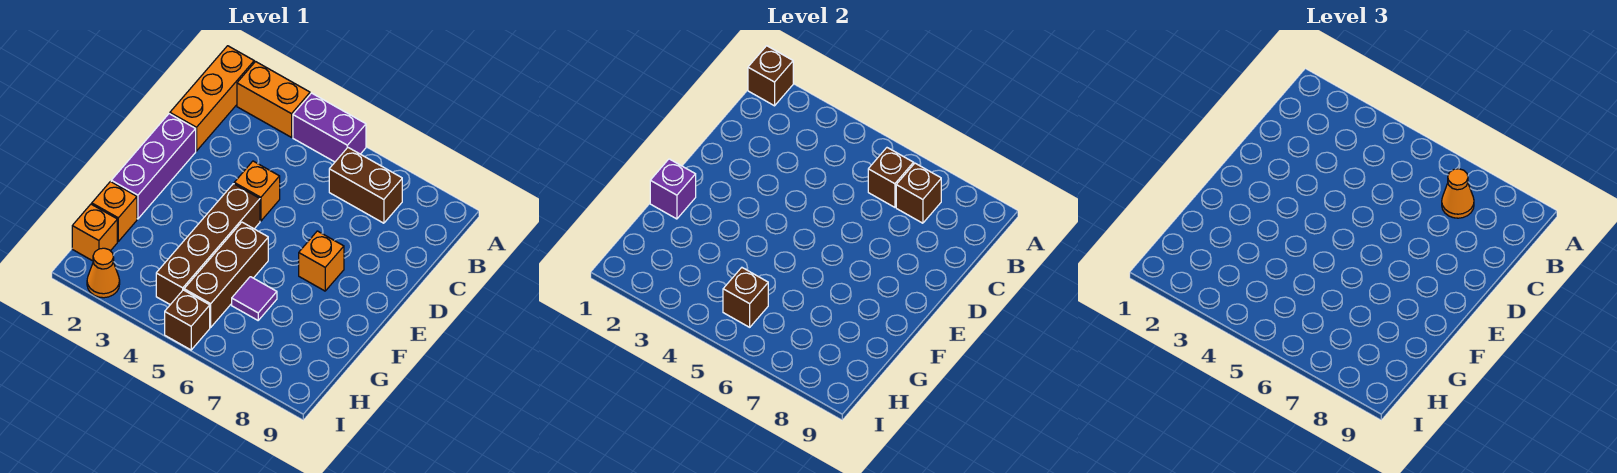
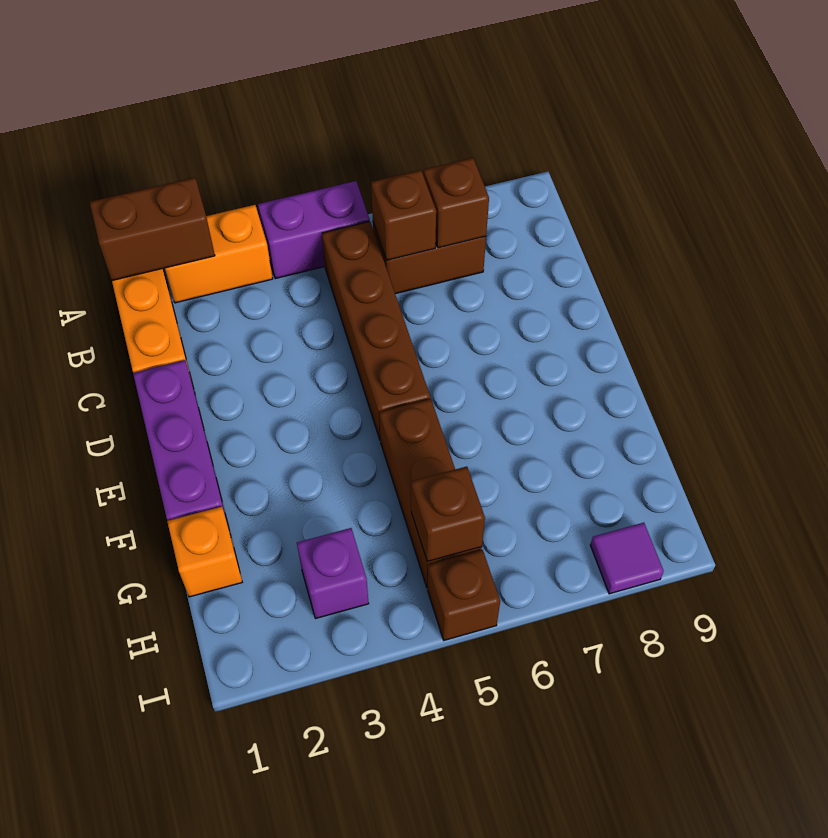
brown brick A1 level 2 -> brown brick A1:A2 level 2
orange cone B7 level 3 -> none
orange brick D4 level 1 -> none
brown brick E4:H4 level 1 -> brown brick B5:E5 level 1
orange brick E7 level 1 -> none
purple brick F1 level 2 -> purple brick H3 level 1
purple tile G6 level 1 -> purple tile I8 level 1
orange brick H1 level 1 -> none
orange cone I2 level 1 -> none

